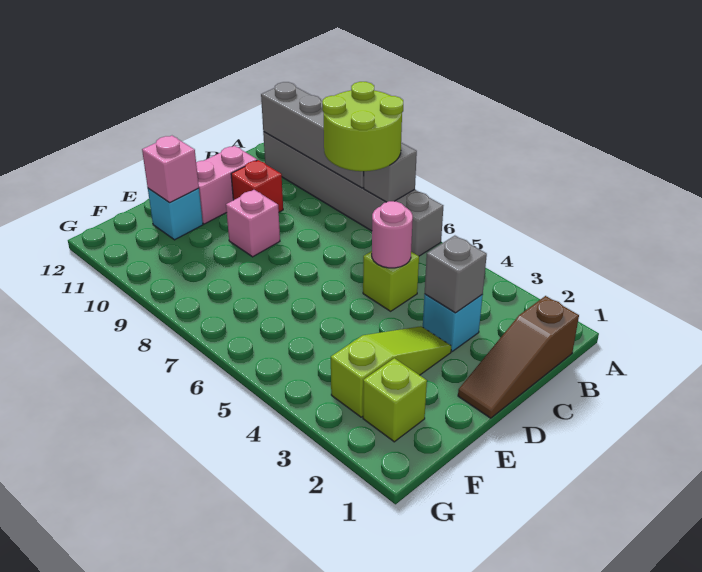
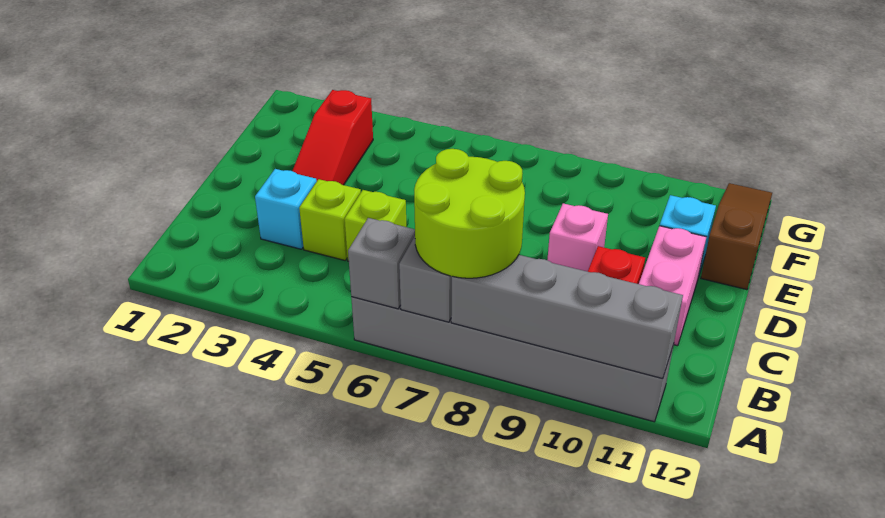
brown slope B1:D1 level 1 top B -> brown slope E12:G12 level 1 top E
grey brick C3 level 2 -> grey brick A6 level 2
pink round brick C5 level 2 -> none
lime slope D3:F3 level 1 top F -> red slope D3:F3 level 1 top F
pink brick E11 level 2 -> none
lime brick F2 level 1 -> lime brick C4 level 1

